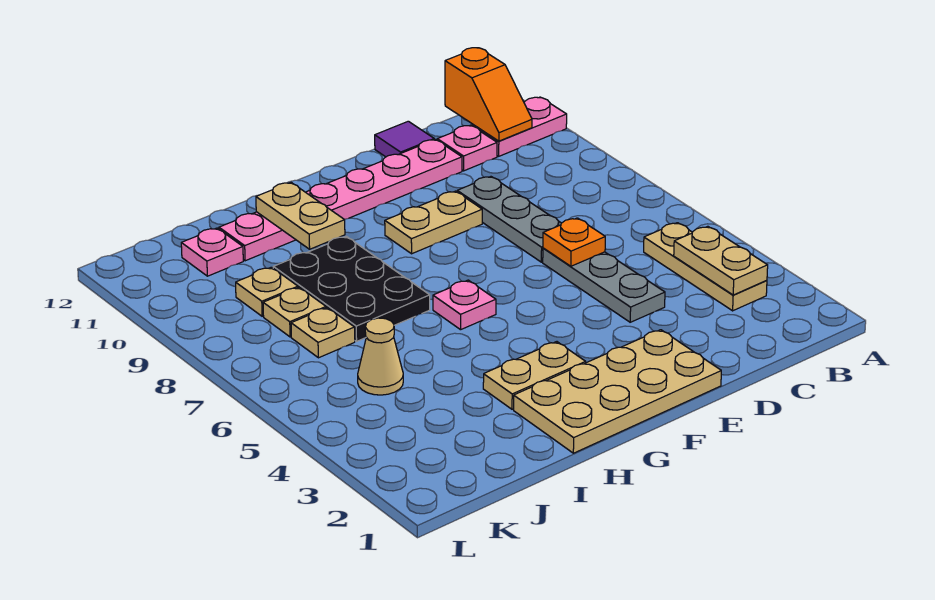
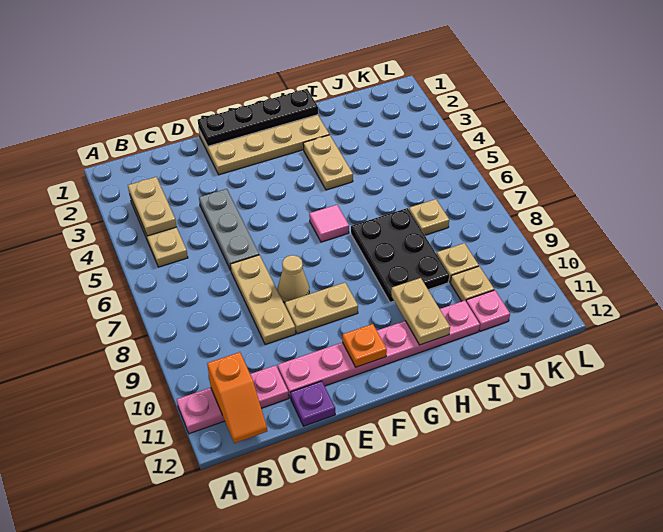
orange slope B11:B12 level 2 top 12 -> orange slope B11:B12 level 2 top 11
orange plate D6 level 2 -> orange plate F11 level 2
grey plate D7:D9 level 1 -> tan plate D7:D9 level 1
purple tile D12 level 1 -> purple plate D12 level 1
none -> black plate E1:H1 level 2
tan plate G3:H3 level 1 -> tan plate H3:H4 level 1
pink plate G6 level 1 -> pink tile G6 level 1
tan cone J5 level 1 -> tan cone E8 level 1
tan plate J8 level 1 -> tan plate J10 level 1

